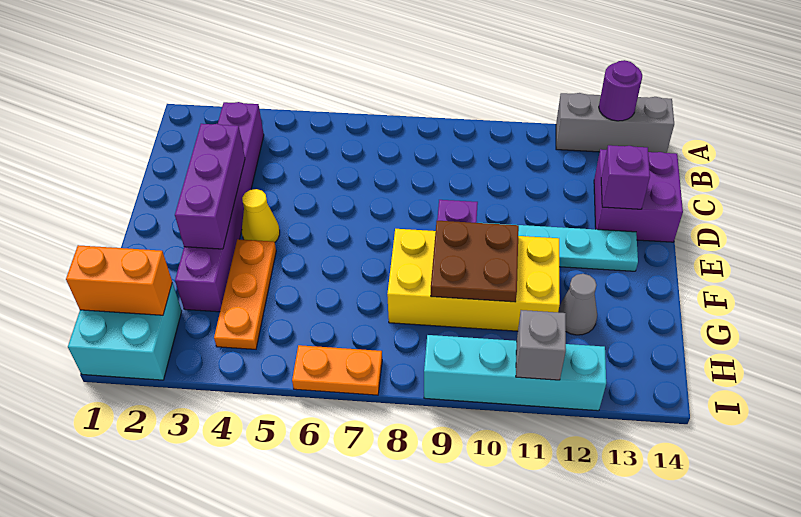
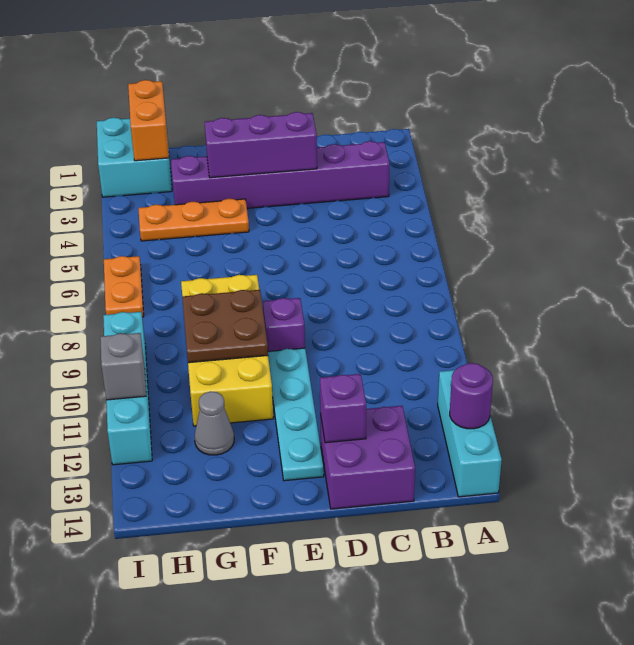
grey brick A12:A14 level 1 -> cyan brick A12:A14 level 1
yellow cone E4 level 1 -> none

